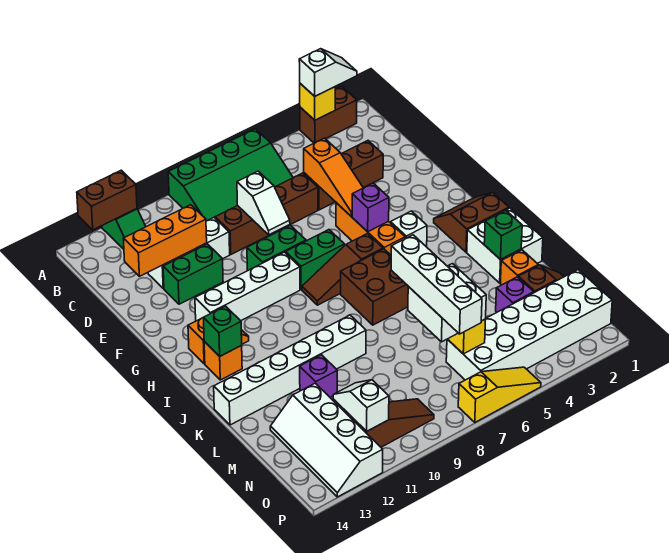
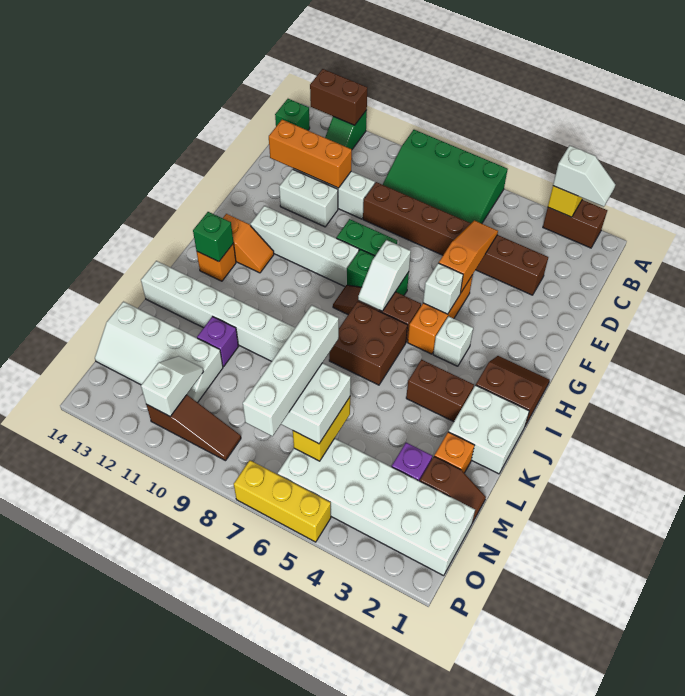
orange slope D5:F5 level 2 top D -> orange slope D5:F5 level 2 top F
white slope D8:E8 level 2 top D -> white slope G7:H7 level 2 top G
green brick E11:E12 level 1 -> white brick E11:E12 level 1
purple brick G5 level 2 -> white brick G5 level 2
none -> brown brick J3:J4 level 1
green brick K2 level 2 -> green brick B14 level 1
white slope M12:P13 level 1 top 12 -> white slope M11:N14 level 1 top M
yellow slope P5:P7 level 1 top 7 -> yellow brick P5:P7 level 1

